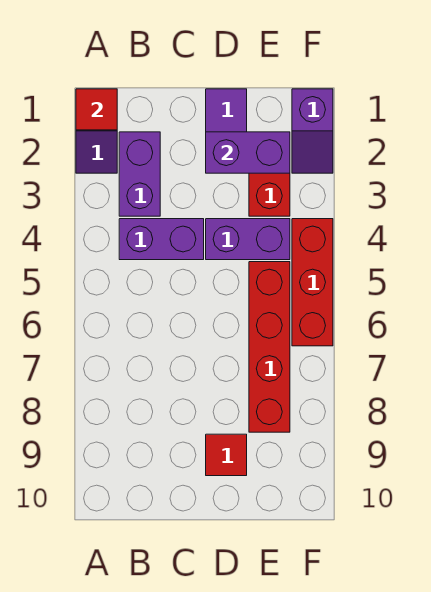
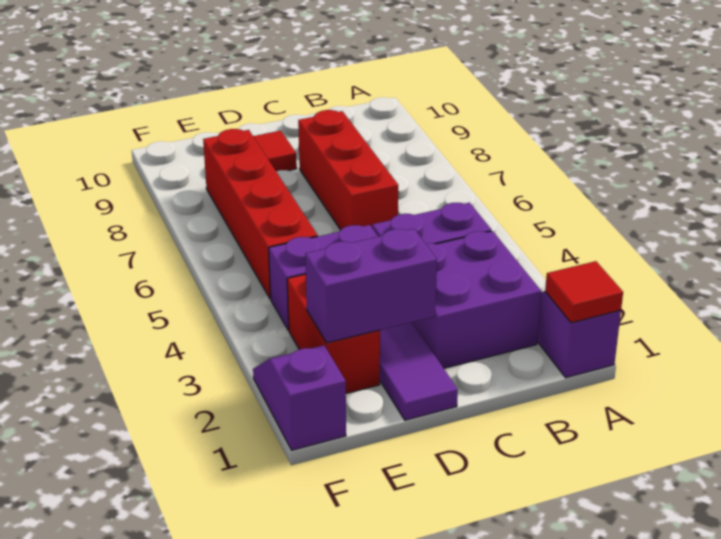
purple brick B2:B3 level 1 -> purple brick B2:C3 level 1
red brick F4:F6 level 1 -> red brick C6:C8 level 1

